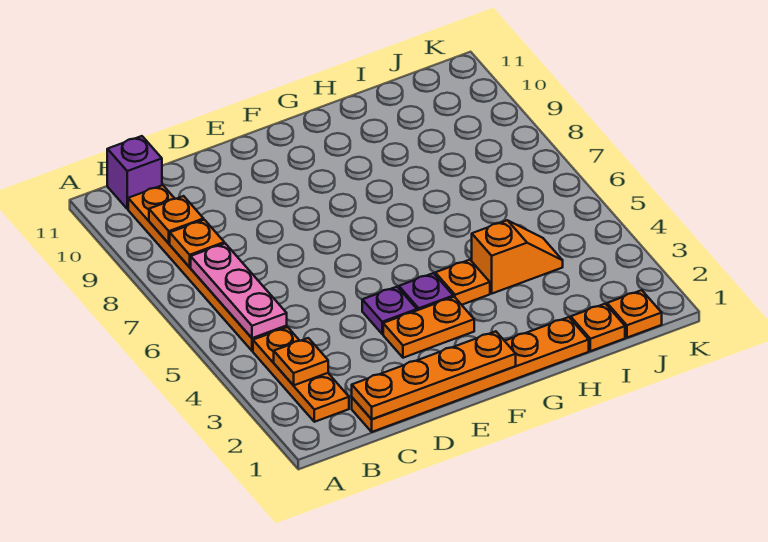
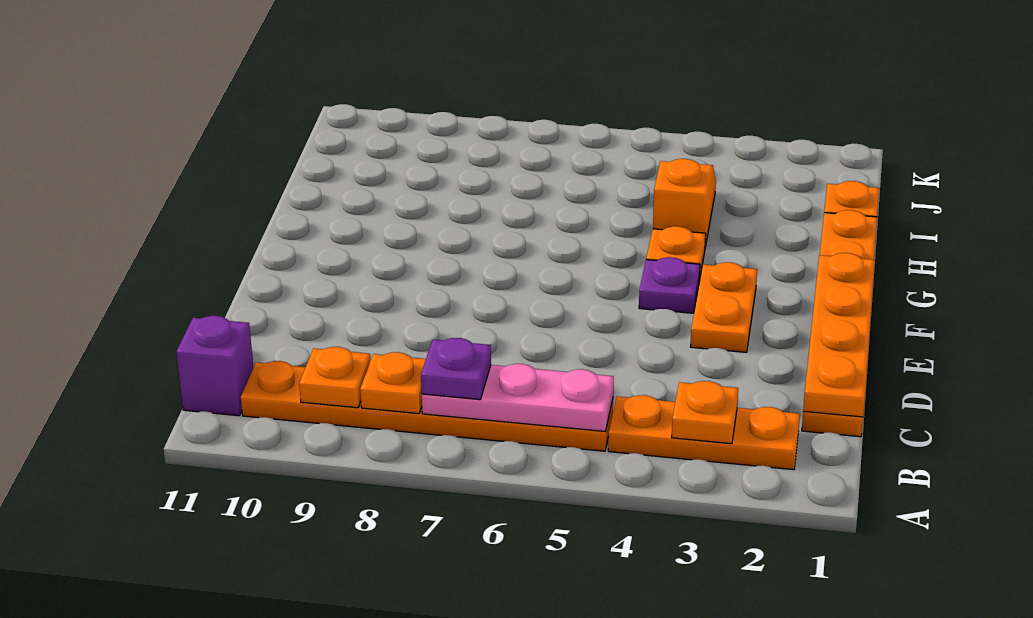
purple plate E4 level 1 -> purple plate B7 level 3
orange plate J1 level 1 -> none

